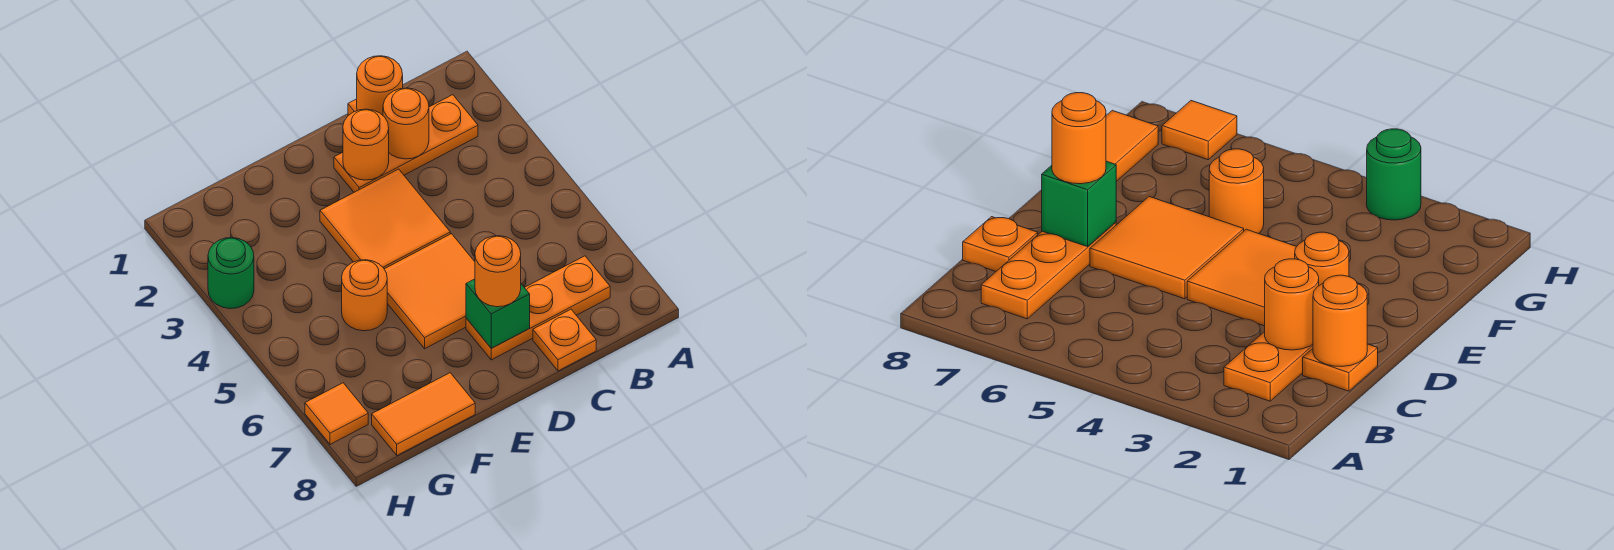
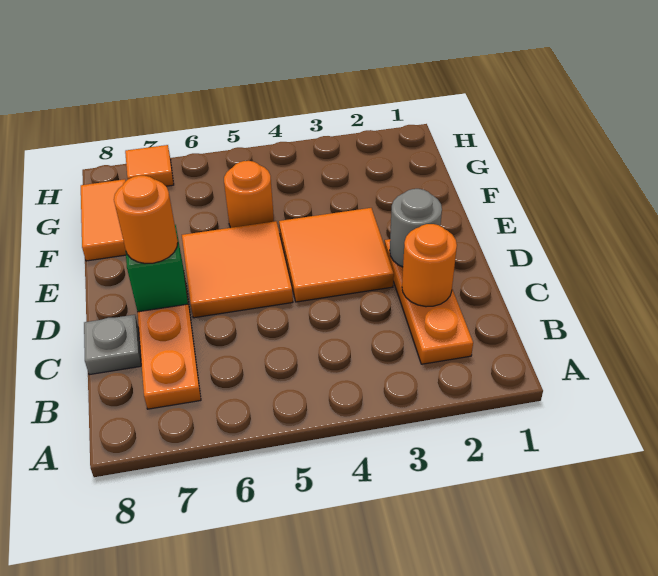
orange plate C1 level 1 -> none
orange round brick C1 level 2 -> none
orange plate C8 level 1 -> grey plate C8 level 1
orange round brick D2 level 2 -> grey round brick D2 level 2
green round brick H3 level 1 -> none

